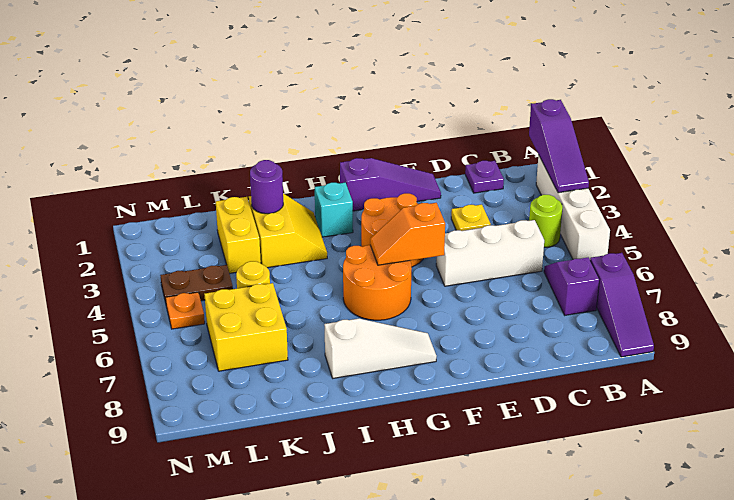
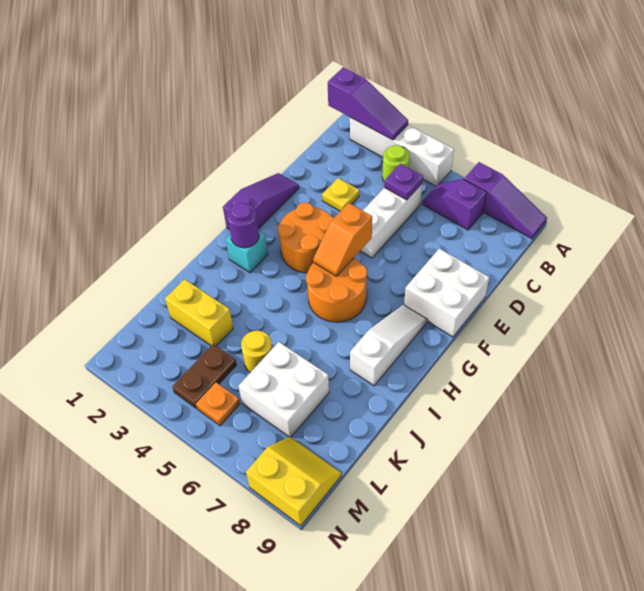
purple plate C1 level 1 -> purple plate C5 level 2
none -> white brick E8:F9 level 1
yellow slope I2:J3 level 1 top J -> yellow slope M8:N9 level 1 top N
purple round brick J2 level 2 -> purple round brick H2 level 2
yellow brick K6:L7 level 1 -> white brick K6:L7 level 1

